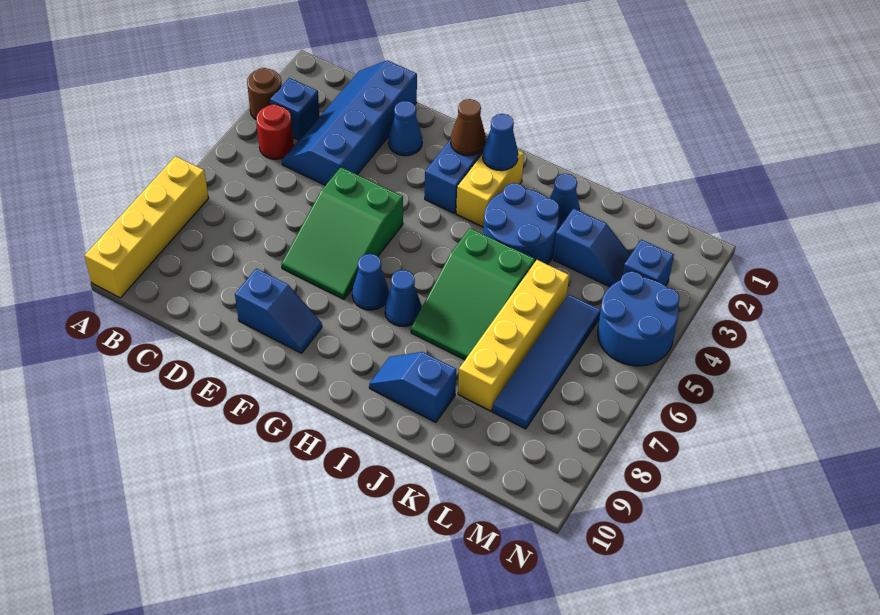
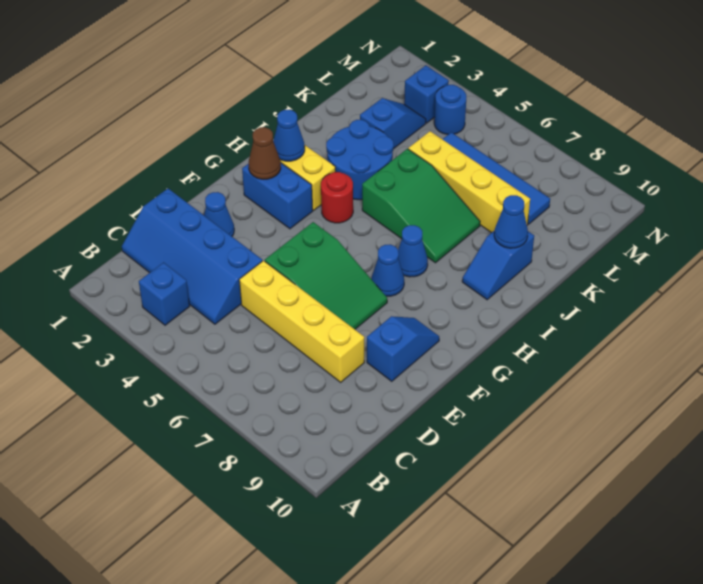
brown round brick A3 level 1 -> none
yellow brick A7:A10 level 1 -> yellow brick D5:D8 level 1
red round brick B4 level 1 -> red round brick H4 level 1
blue cone J2 level 1 -> blue cone J9 level 2
blue round brick M4:N5 level 1 -> blue round brick M4 level 1

